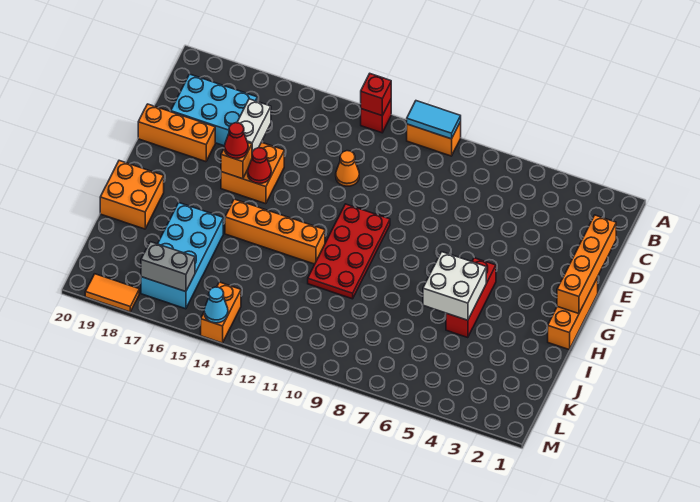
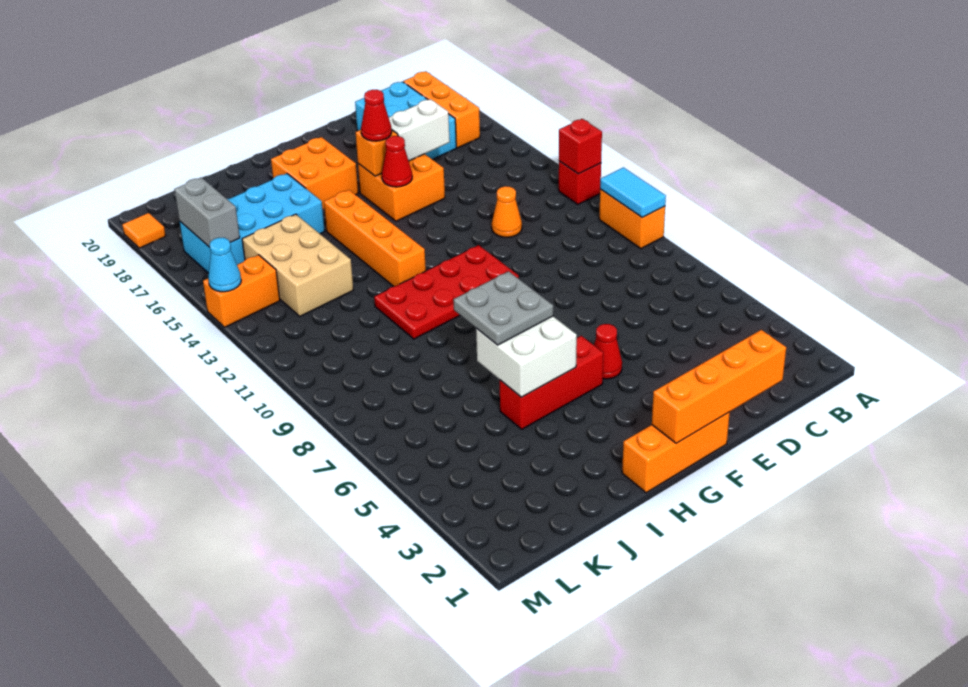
orange brick E18:E20 level 1 -> orange brick B17:B19 level 1
none -> red cone F5 level 1
none -> grey plate H6:I7 level 3
orange brick H19:I20 level 1 -> orange brick G17:H18 level 1
none -> tan brick J13:K15 level 1
orange tile M18:M19 level 1 -> orange tile M19 level 1

